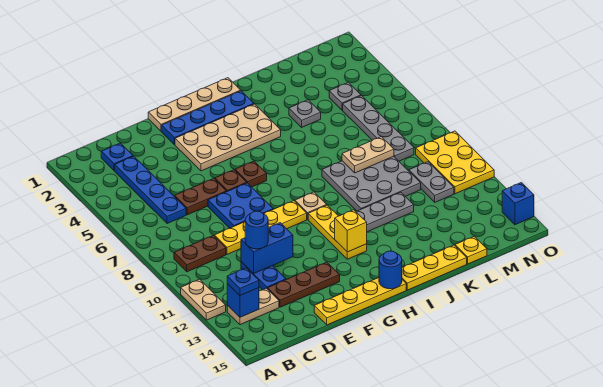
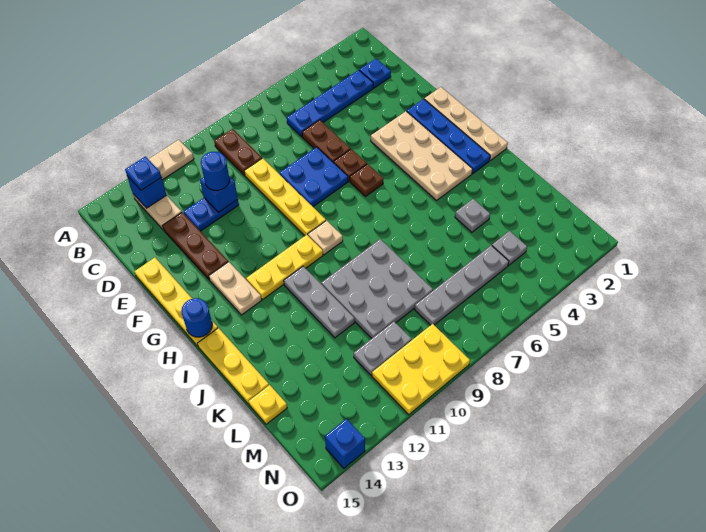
blue brick D11:E11 level 2 -> blue brick D11 level 2
yellow brick H12 level 2 -> none
tan plate K8:L8 level 2 -> tan plate G13:H13 level 1

